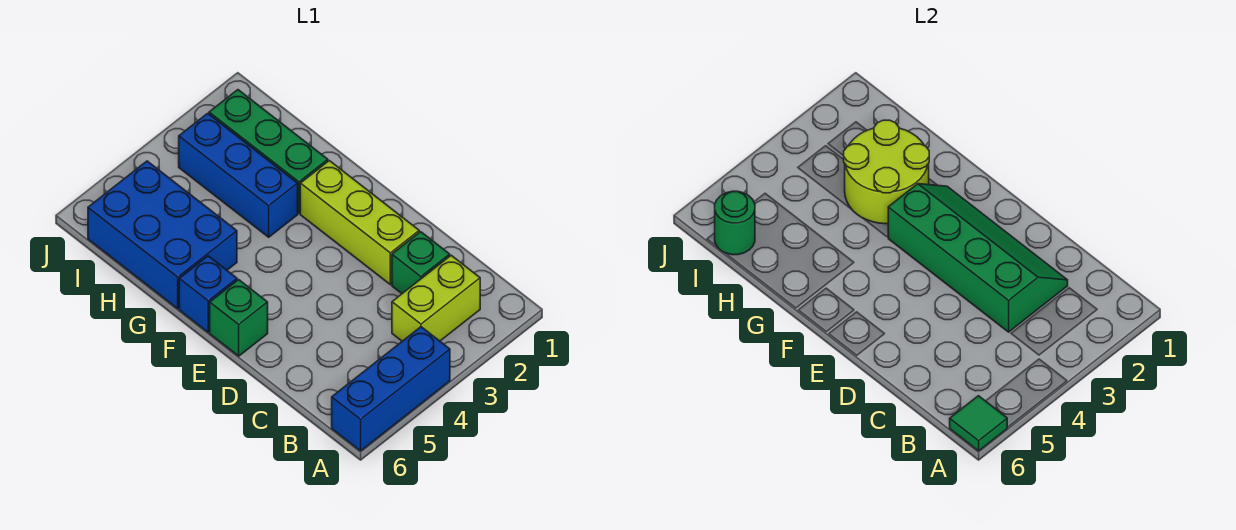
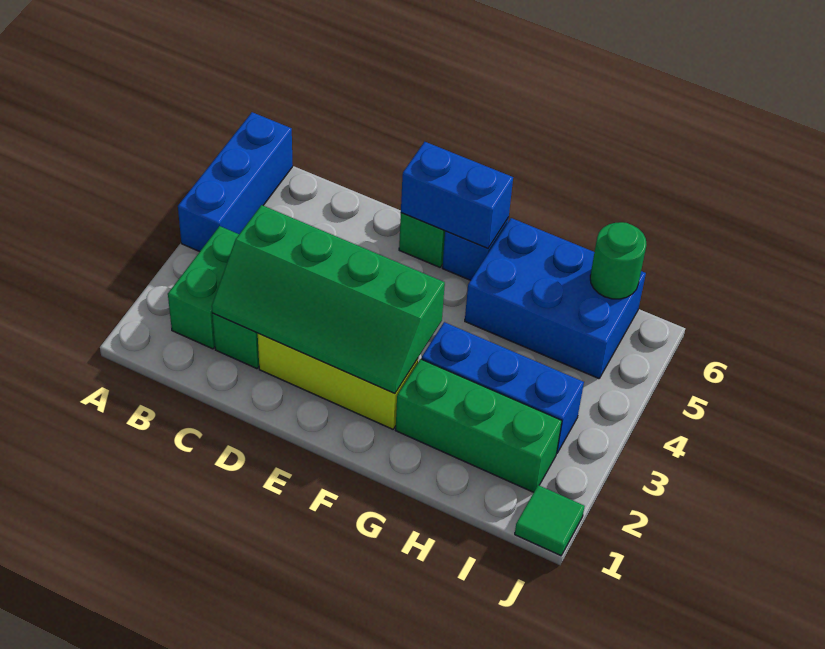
green tile A6 level 2 -> green tile J1 level 1
lime brick B2:B3 level 1 -> green brick B2:B3 level 1
none -> blue brick E6:F6 level 2
lime round brick G2:H3 level 2 -> none

